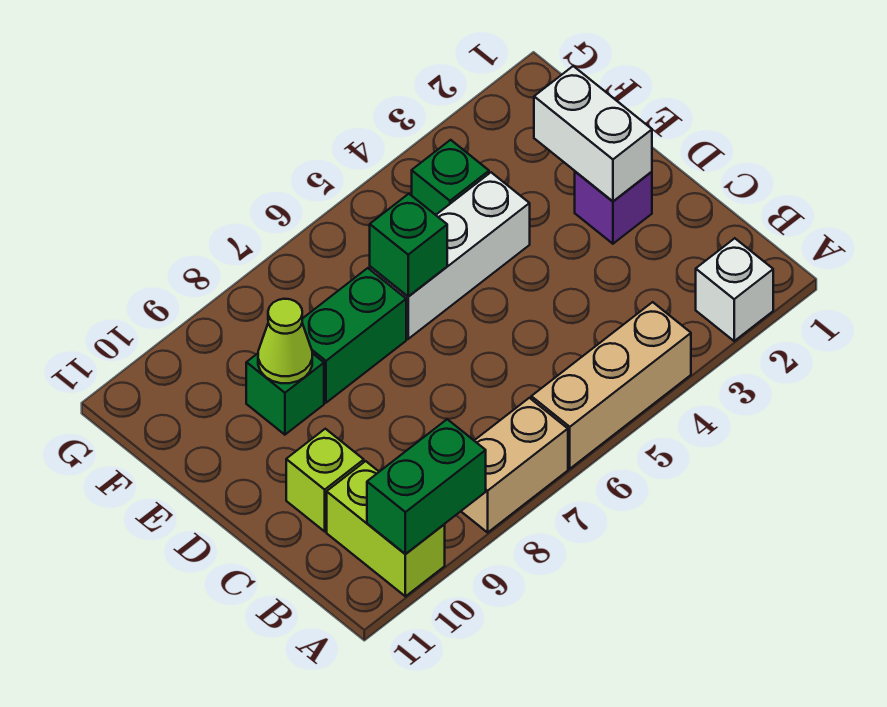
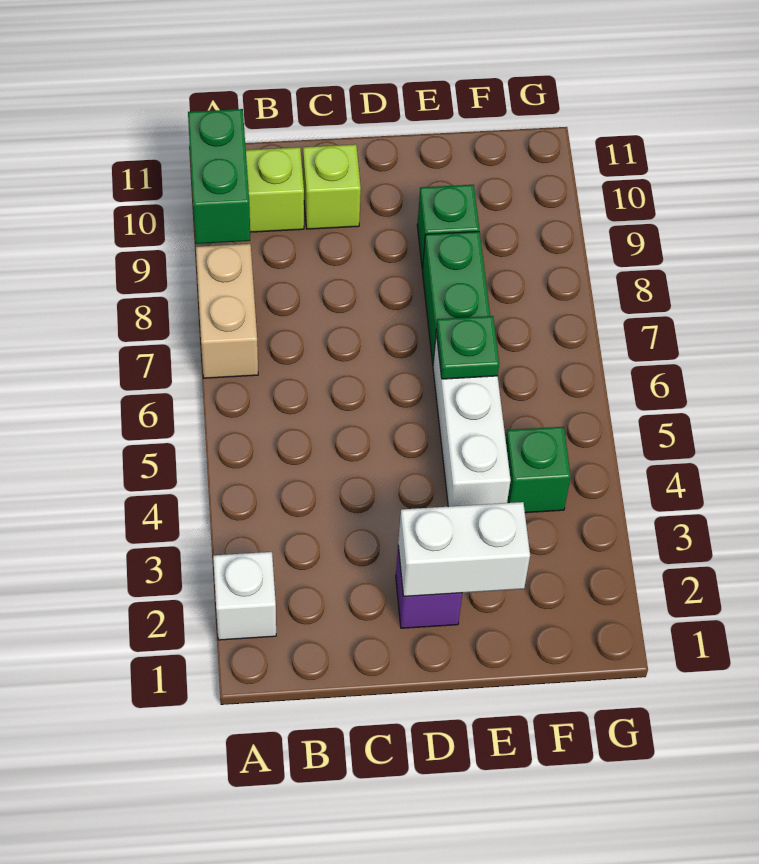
tan brick A4:A6 level 1 -> none
green brick E6 level 2 -> green plate E6 level 2
lime cone E9 level 2 -> none

